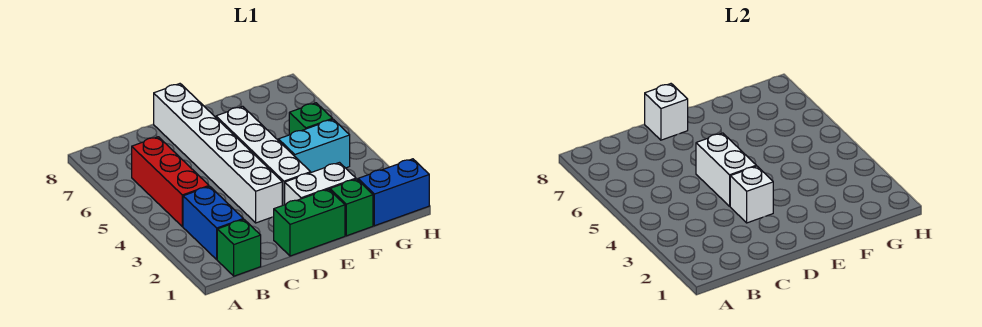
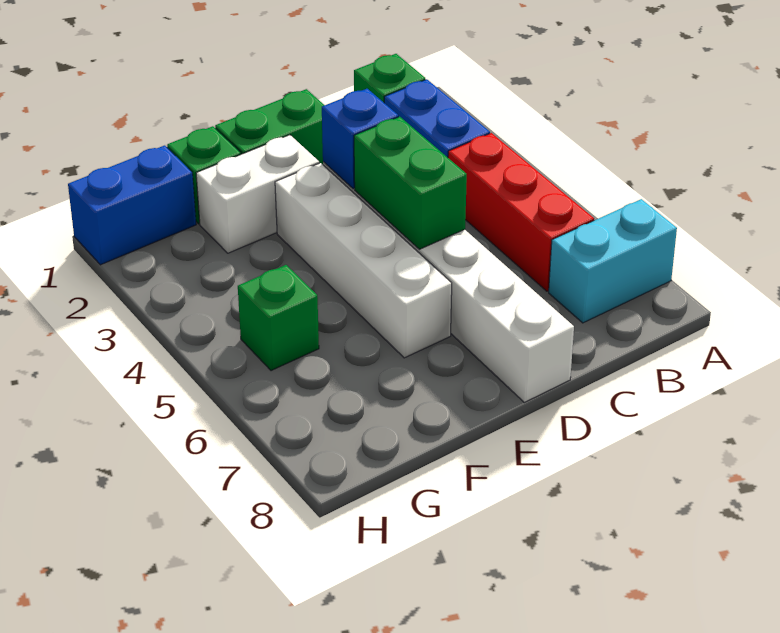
white brick D3 level 2 -> blue brick D3 level 2
white brick D4:D5 level 2 -> green brick D4:D5 level 2
white brick D8 level 2 -> none
cyan brick F4:G4 level 1 -> cyan brick A7:B7 level 1

